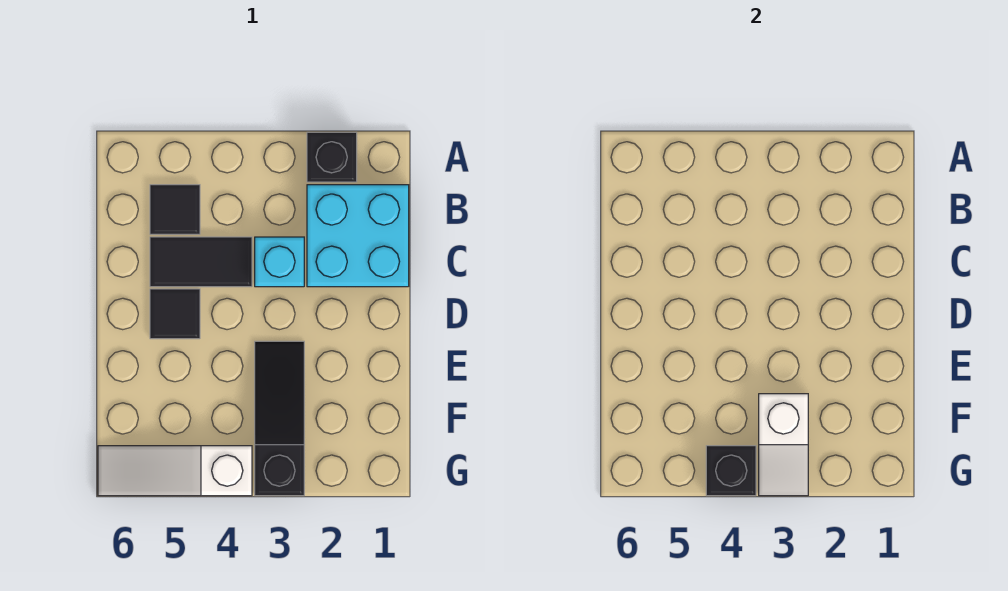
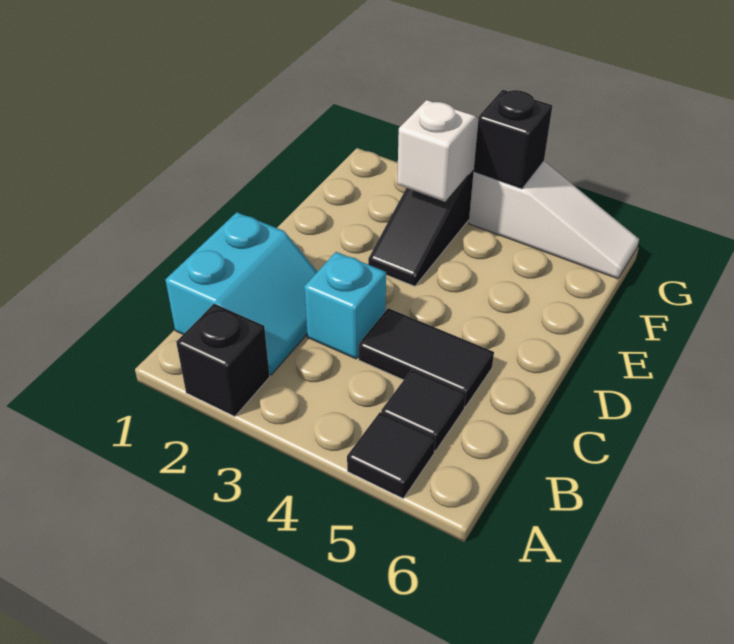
cyan brick B1:C2 level 1 -> cyan slope B1:C2 level 1 top 1
black tile D5 level 1 -> black tile A5 level 1

